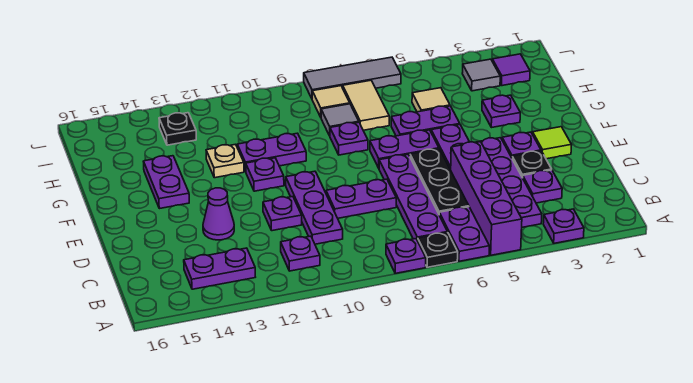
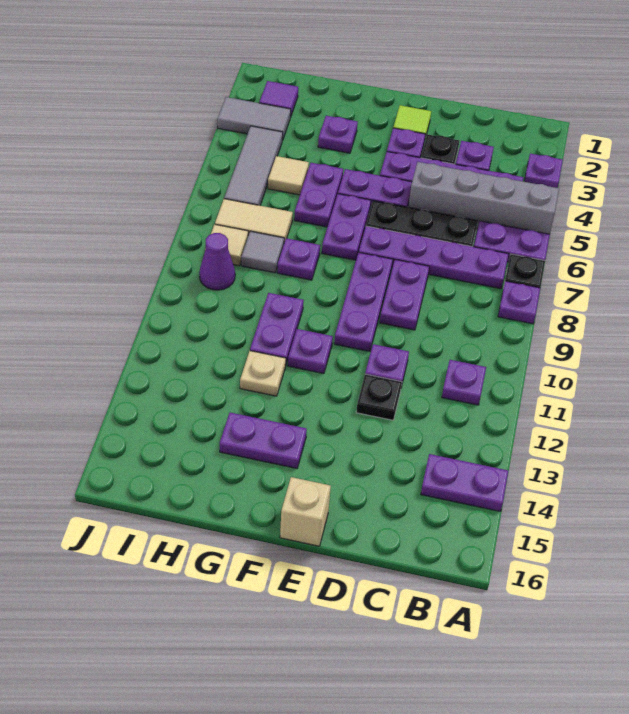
purple brick A5:D5 level 1 -> grey brick A5:D5 level 1
purple plate B13:B14 level 1 -> purple plate A14:B14 level 1
purple plate C10:E10 level 1 -> purple plate E8:E10 level 1
purple cone D13 level 1 -> purple cone I9 level 1
none -> tan brick E16 level 1
grey tile I3 level 1 -> grey tile I3:J3 level 1
black plate I13 level 1 -> black plate D12 level 1
grey tile J6:J8 level 1 -> grey tile I4:I6 level 1

